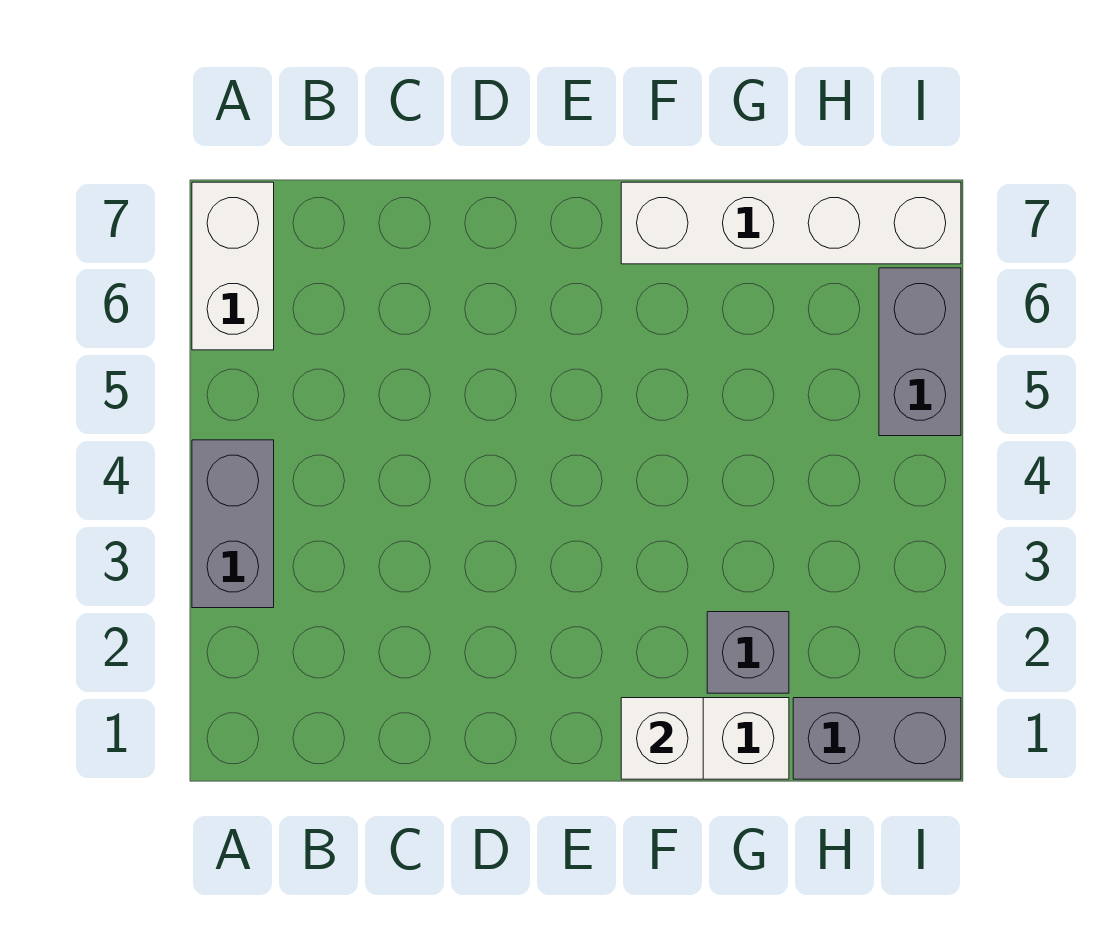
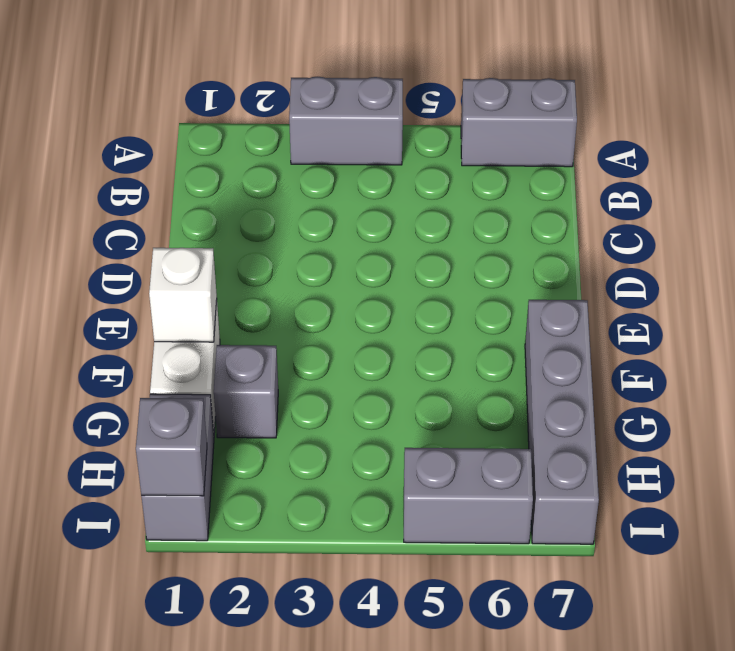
white brick A6:A7 level 1 -> grey brick A6:A7 level 1
white brick F7:I7 level 1 -> grey brick F7:I7 level 1
none -> grey brick I1 level 2

